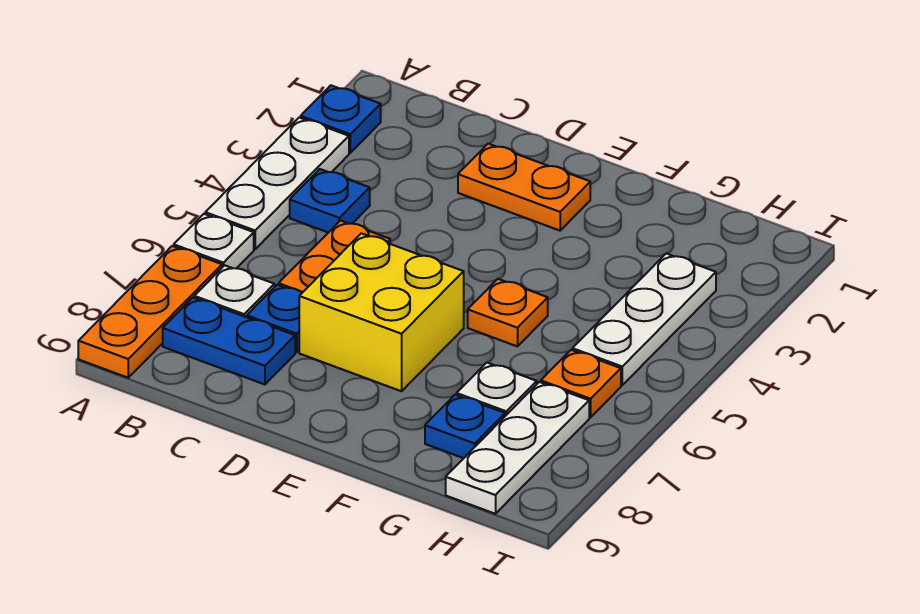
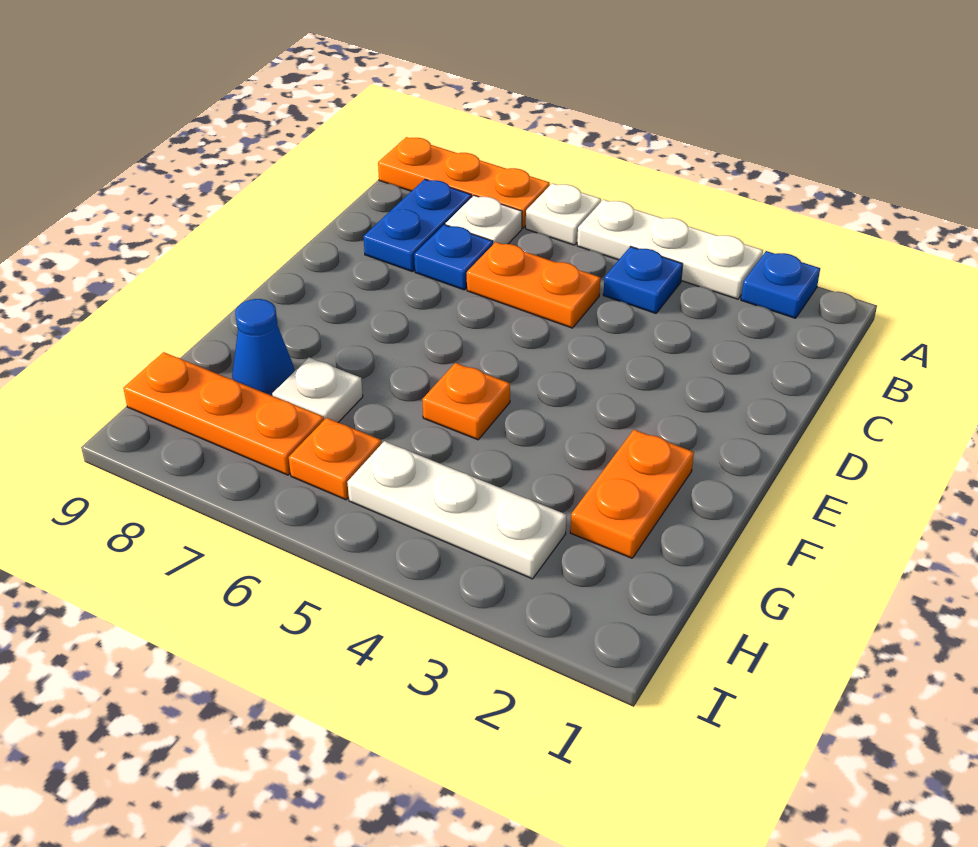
orange plate D2:E2 level 1 -> orange plate F2:G2 level 1
yellow brick D6:E7 level 1 -> none
blue plate G8 level 1 -> blue cone G8 level 1
white plate H7:H9 level 1 -> orange plate H7:H9 level 1

